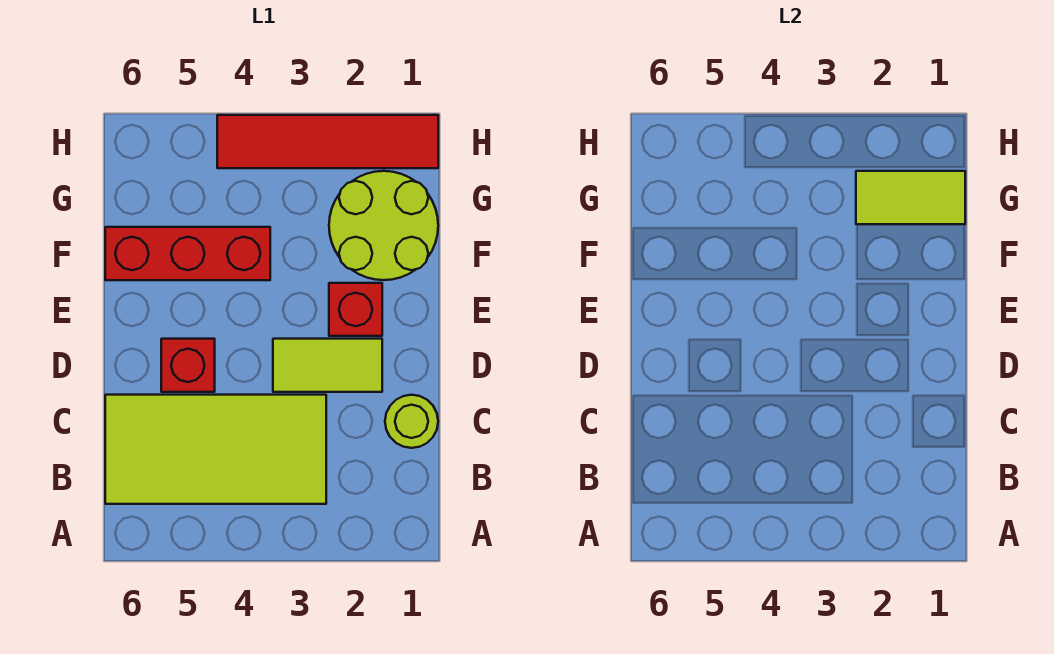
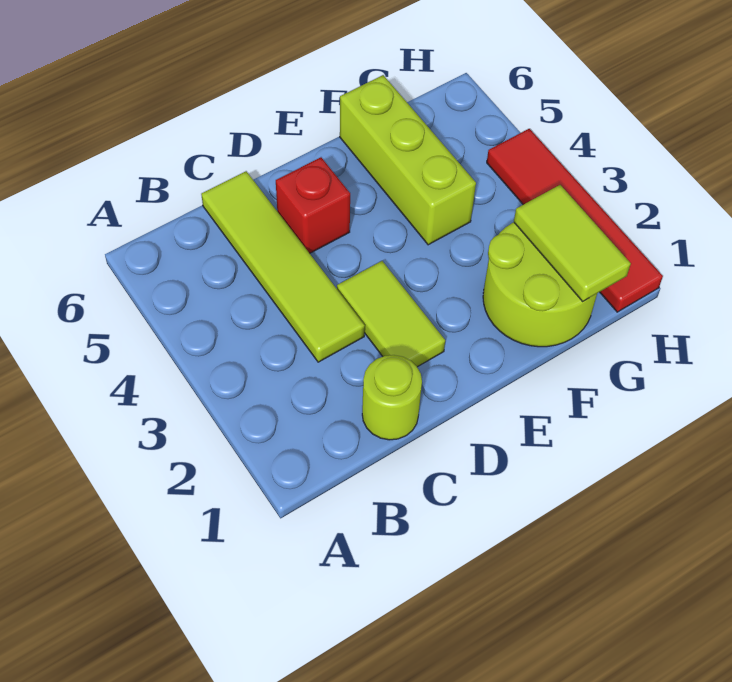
lime tile B3:C6 level 1 -> lime tile C3:C6 level 1
red brick E2 level 1 -> none
red brick F4:F6 level 1 -> lime brick F4:F6 level 1

